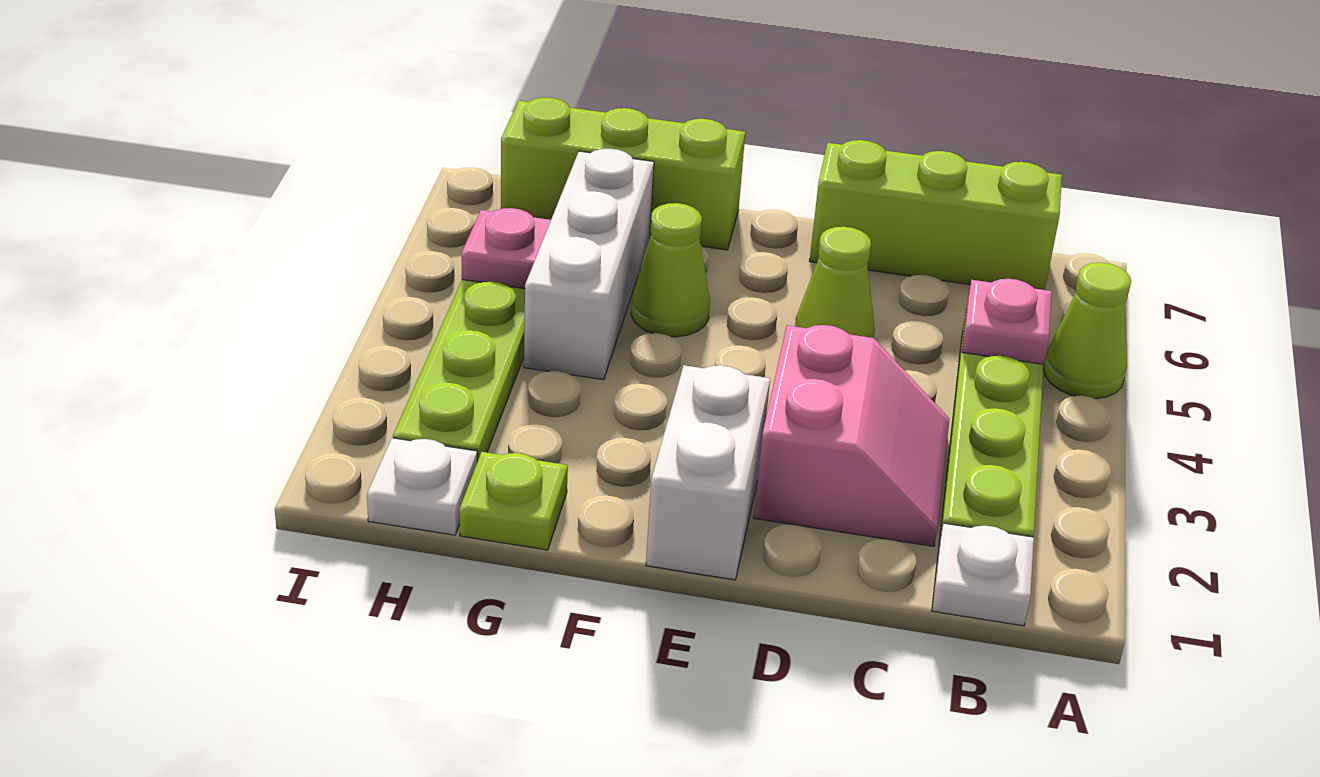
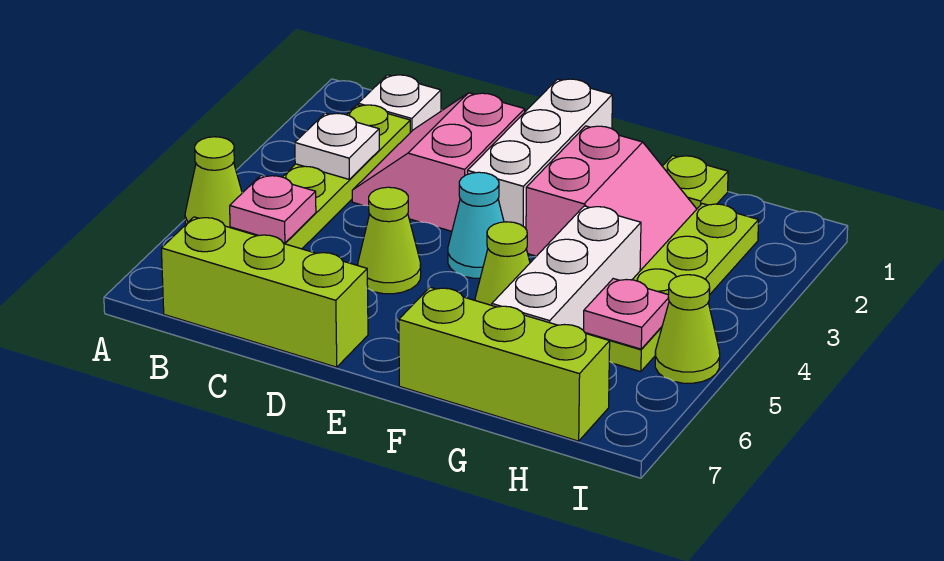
white brick E1:E2 level 1 -> white brick E1:E3 level 1
none -> cyan cone E4 level 1
none -> pink slope F2:G3 level 1 top F
white plate H1 level 1 -> white plate B3 level 2
none -> lime cone I5 level 1

